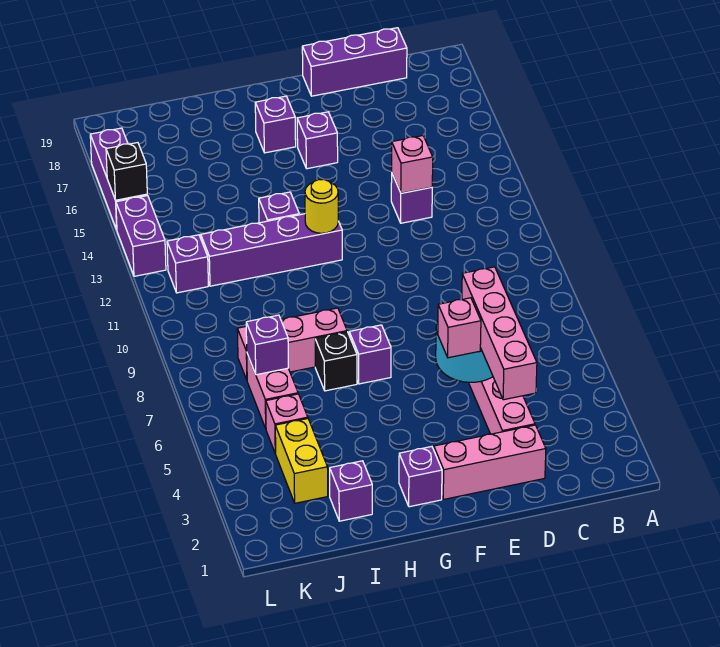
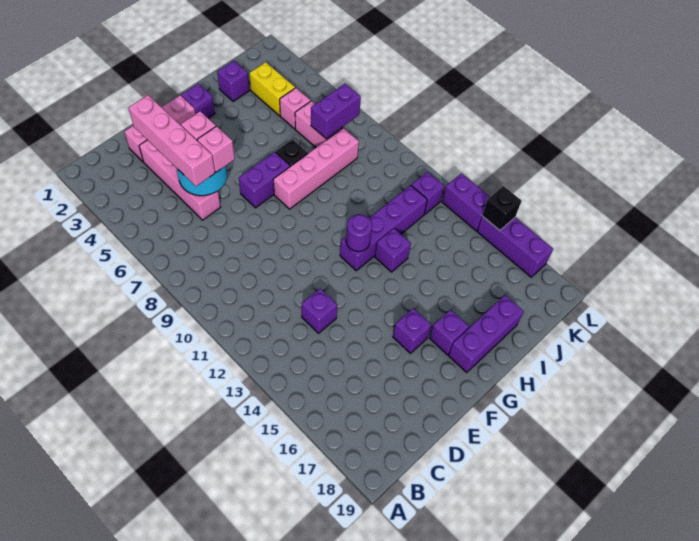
purple brick C19:E19 level 1 -> purple brick G18:I18 level 1
pink brick D13 level 2 -> pink brick E6 level 3
purple brick G7 level 1 -> purple brick F7:G7 level 1
yellow round brick G12 level 2 -> purple round brick G12 level 2
pink brick H8:J8 level 1 -> pink brick G8:J8 level 1
purple brick J7 level 2 -> purple brick J7:K7 level 2

